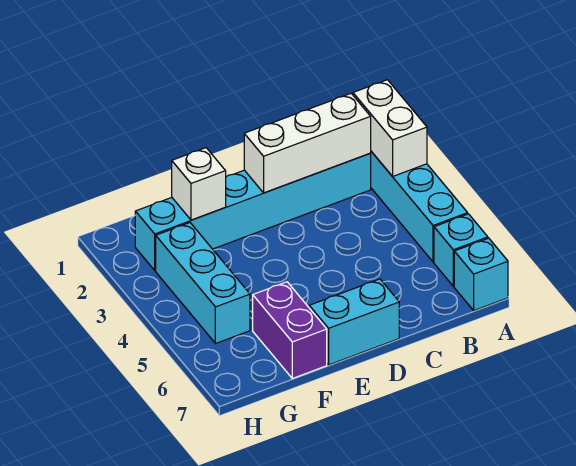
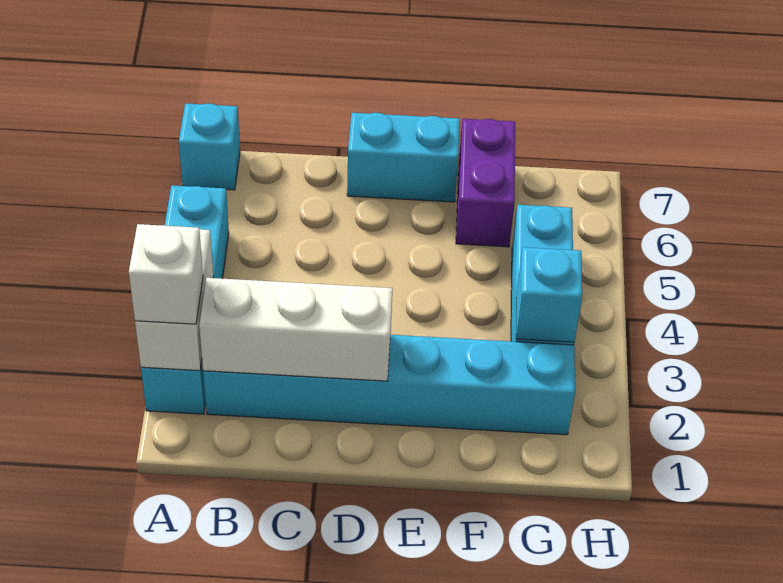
cyan brick A6 level 1 -> cyan brick G3 level 2
white brick F2 level 2 -> white brick A2 level 3

